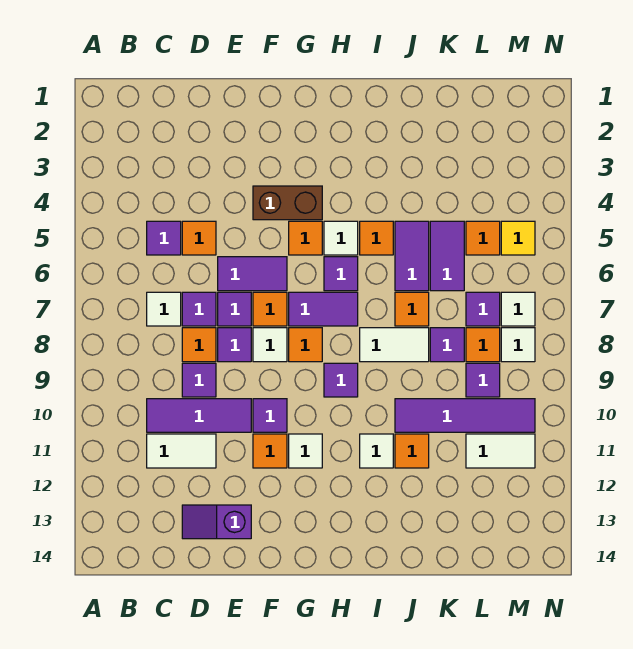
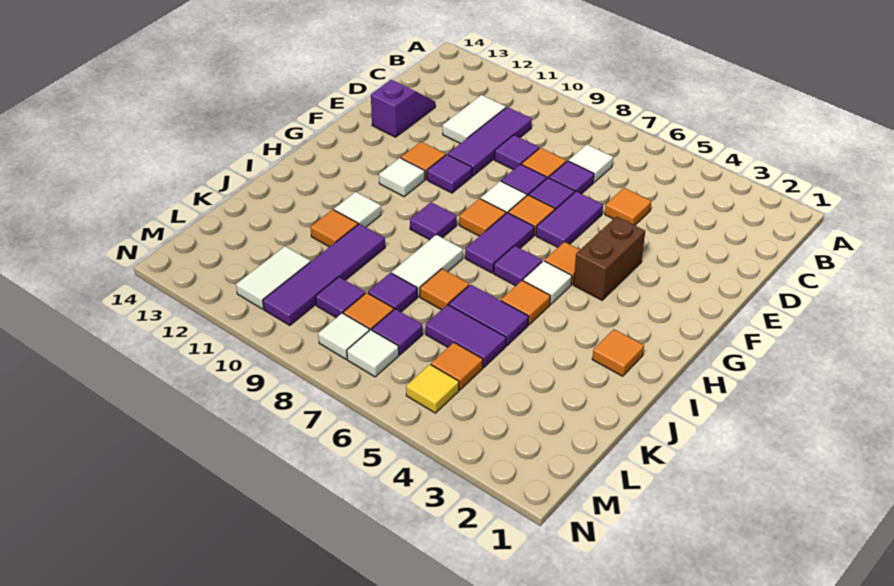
purple tile C5 level 1 -> none
none -> orange tile I2 level 1

